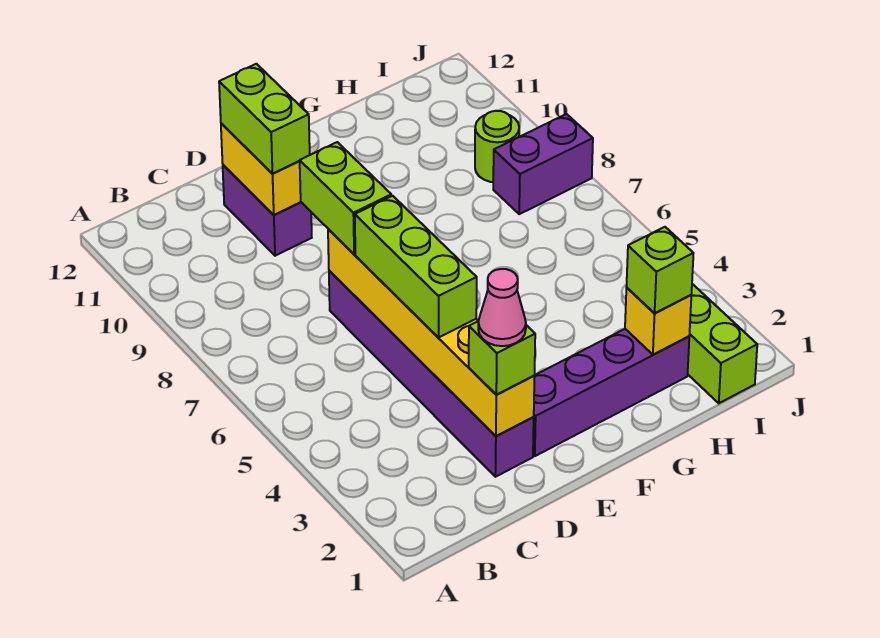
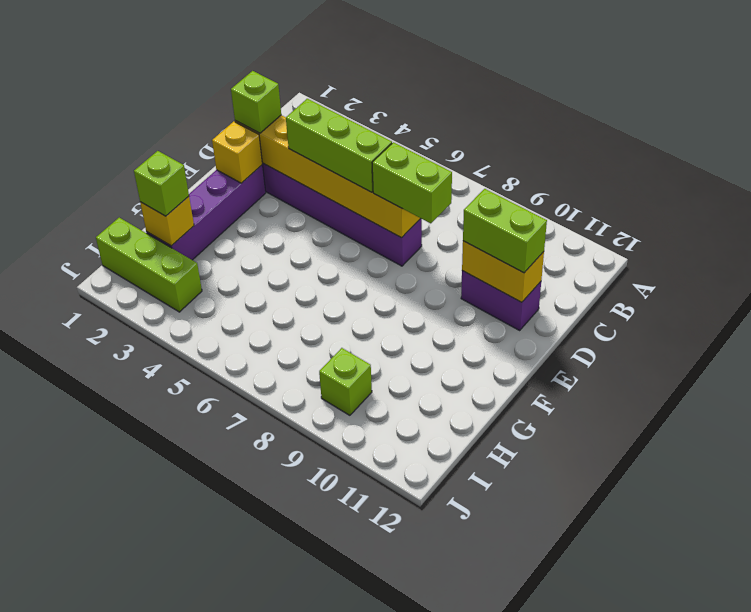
pink cone D2 level 4 -> none
none -> yellow brick E2 level 2
purple brick I8:J8 level 1 -> none
lime round brick I9 level 1 -> lime brick I9 level 1

